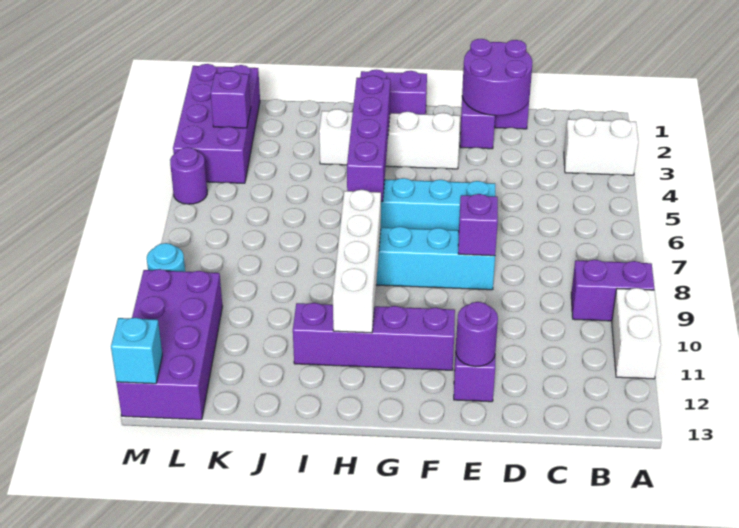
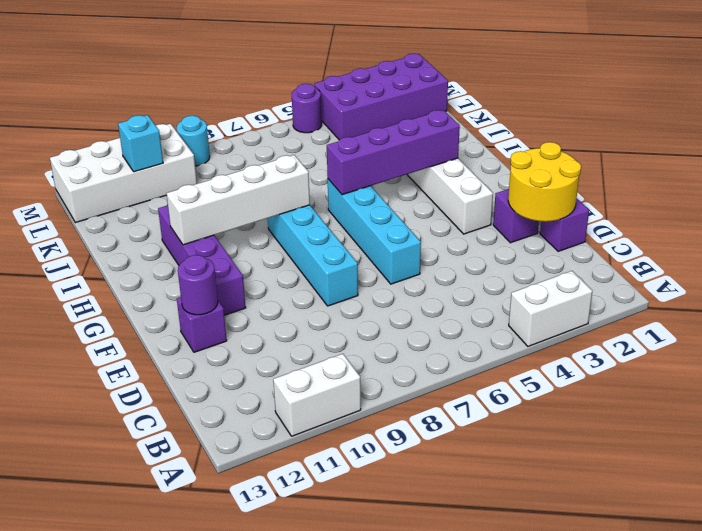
white brick A3:B3 level 1 -> white brick A3:A4 level 1
purple brick A9:B9 level 1 -> none
purple round brick D1:E2 level 2 -> yellow round brick D1:E2 level 2
purple brick E8 level 2 -> none
purple brick G1:H1 level 1 -> none
purple brick L3 level 2 -> none
purple brick L10:M13 level 1 -> white brick L10:M13 level 1
cyan brick M13 level 2 -> cyan brick L11 level 2

